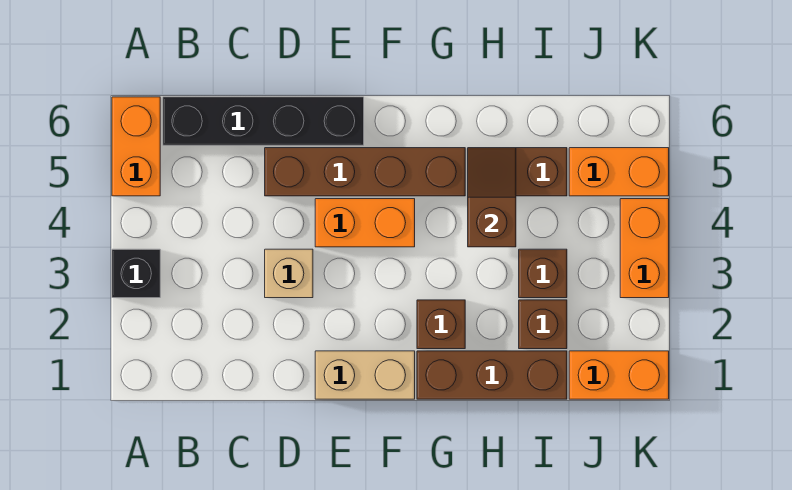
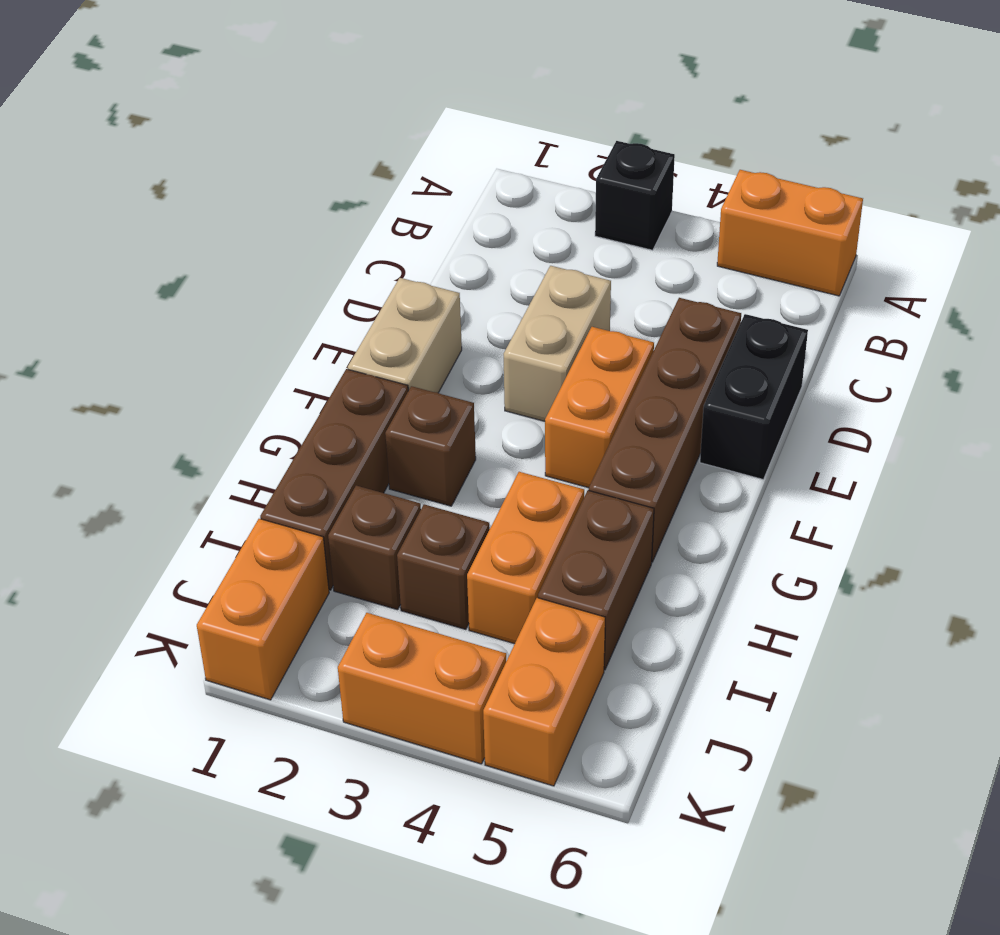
black brick B6:E6 level 1 -> black brick D6:E6 level 1
tan brick D3 level 1 -> tan brick D3:E3 level 1
none -> orange brick H4:I4 level 1
brown slope H4:H5 level 2 top 4 -> none

